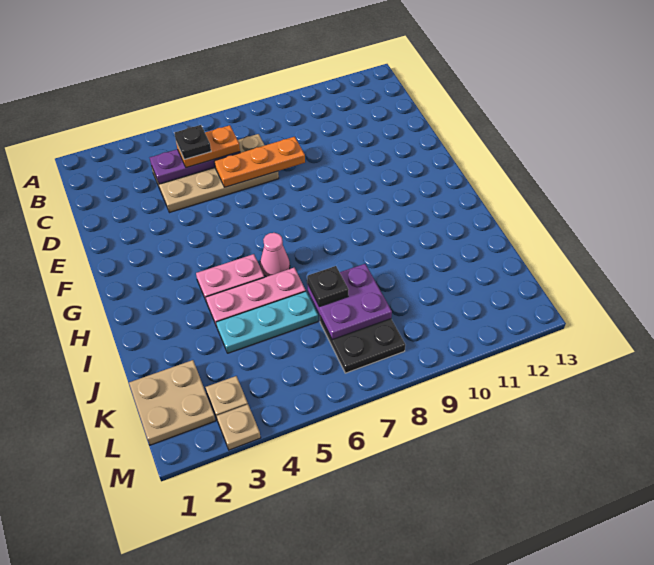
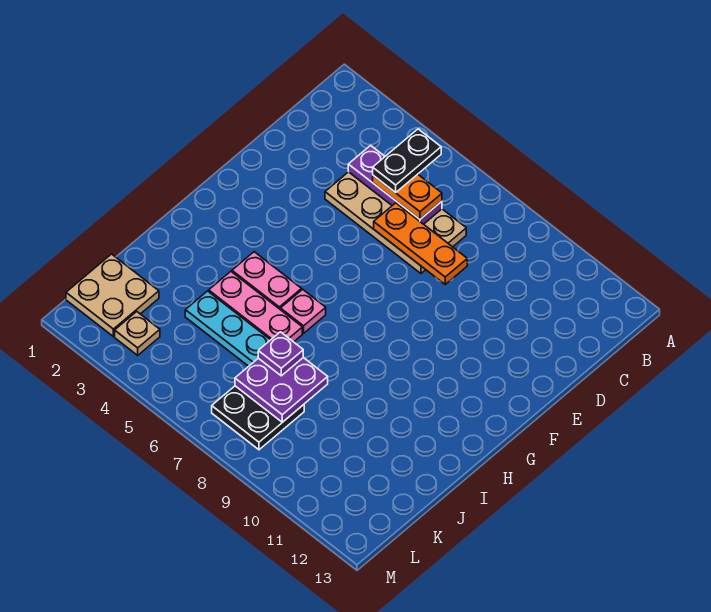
black plate C5 level 4 -> black plate B5:C5 level 4
pink cone H6 level 1 -> pink plate H6 level 1
black plate J7 level 3 -> purple plate J7 level 3
tan plate M3 level 1 -> none

